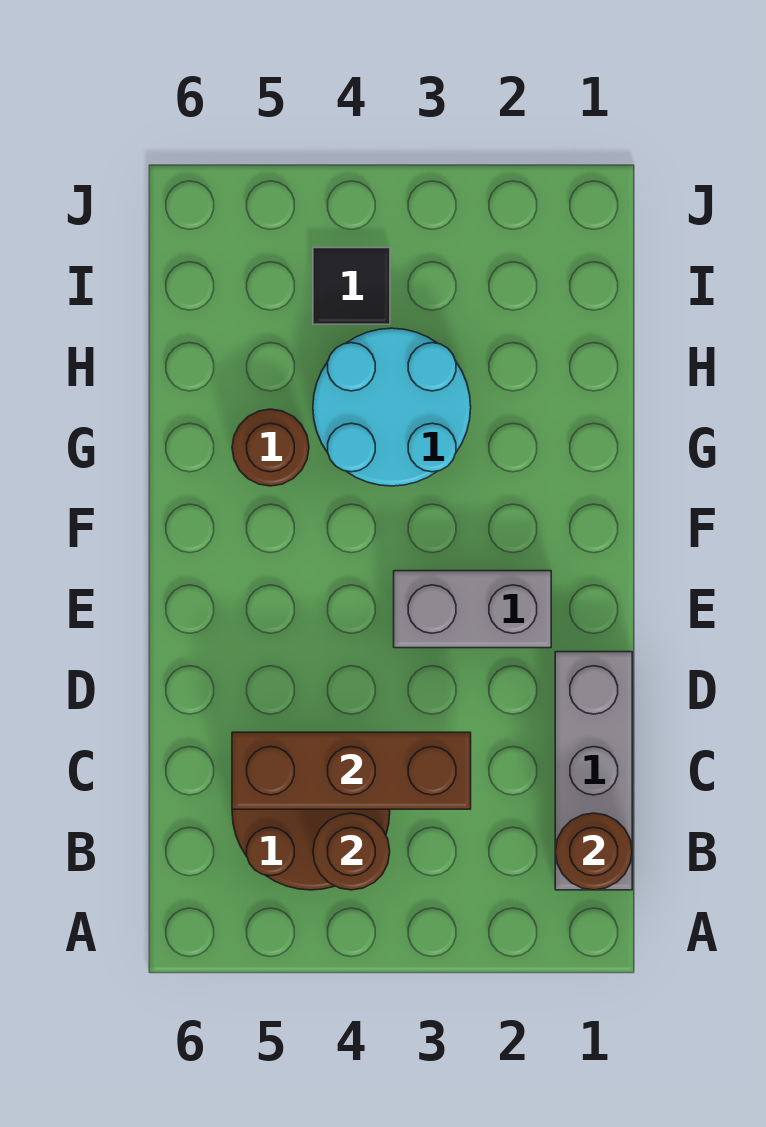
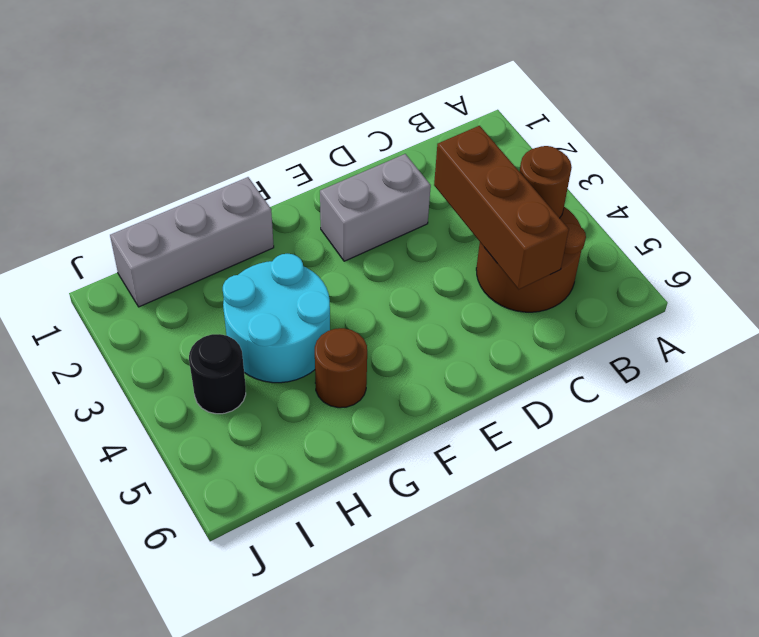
grey brick B1:D1 level 1 -> grey brick G1:I1 level 1
brown round brick B1 level 2 -> none
grey brick E2:E3 level 1 -> grey brick D2:E2 level 1
black tile I4 level 1 -> black round brick I4 level 1

